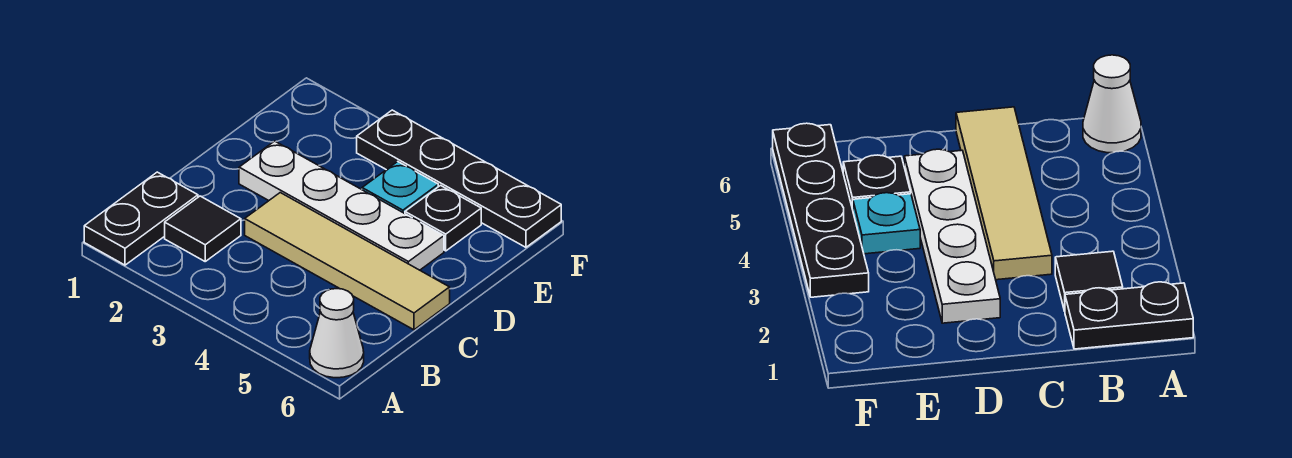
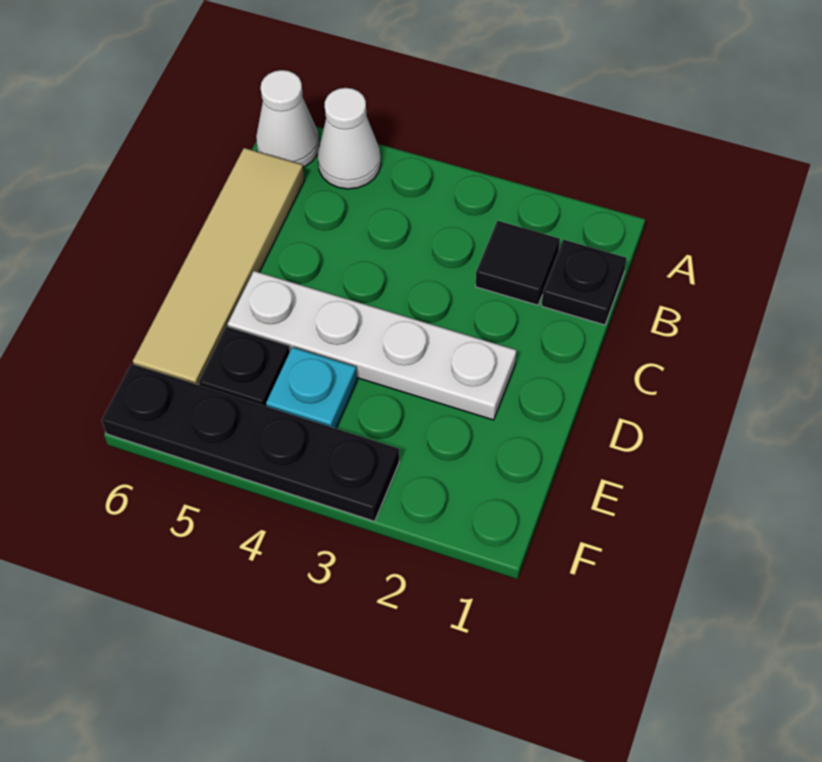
black plate A1:B1 level 1 -> black plate B1 level 1
none -> white cone A5 level 1
tan tile C3:C6 level 1 -> tan tile B6:E6 level 1

